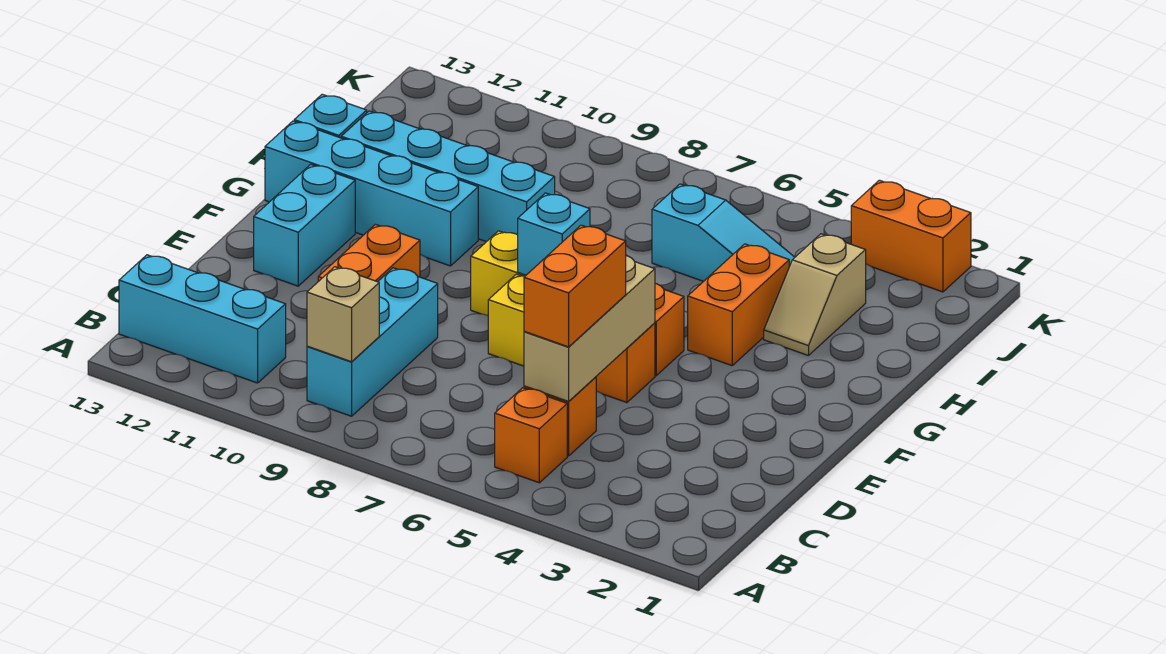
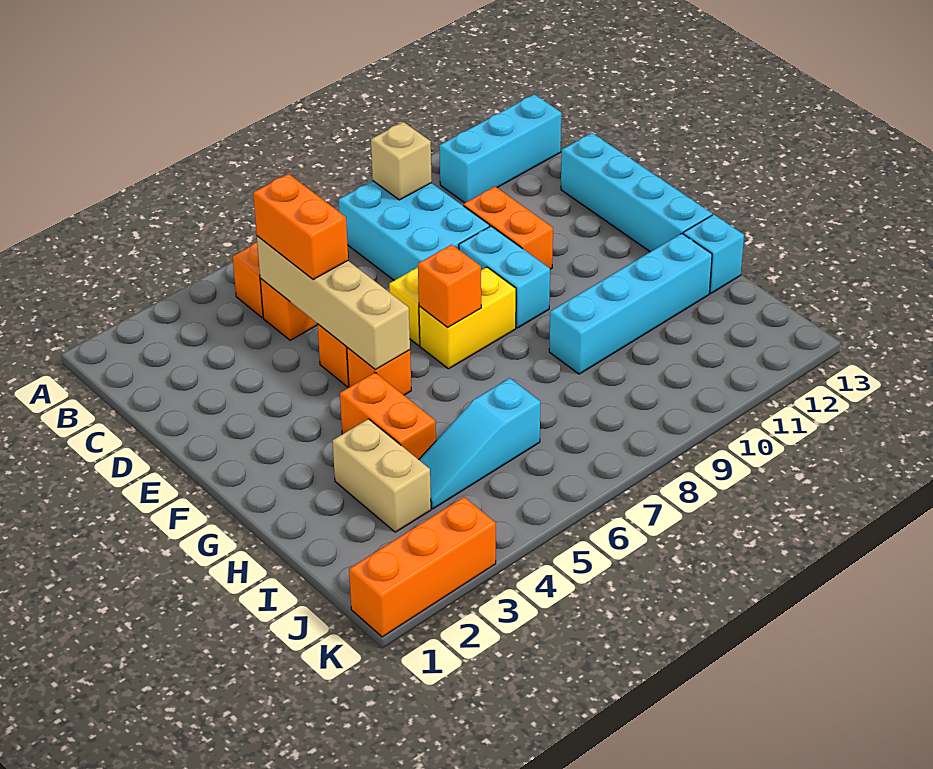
cyan brick B9:D9 level 1 -> cyan brick B8:D9 level 1
tan brick C5:E5 level 2 -> tan brick C5:F5 level 2
cyan brick E12:F12 level 1 -> cyan brick E9:F9 level 1
cyan brick F7 level 2 -> orange brick F7 level 2
cyan brick G10:G13 level 1 -> cyan brick D13:G13 level 1
tan slope H3:I3 level 1 top I -> tan brick H3:I3 level 1
orange brick K2:K3 level 1 -> orange brick K1:K3 level 1

